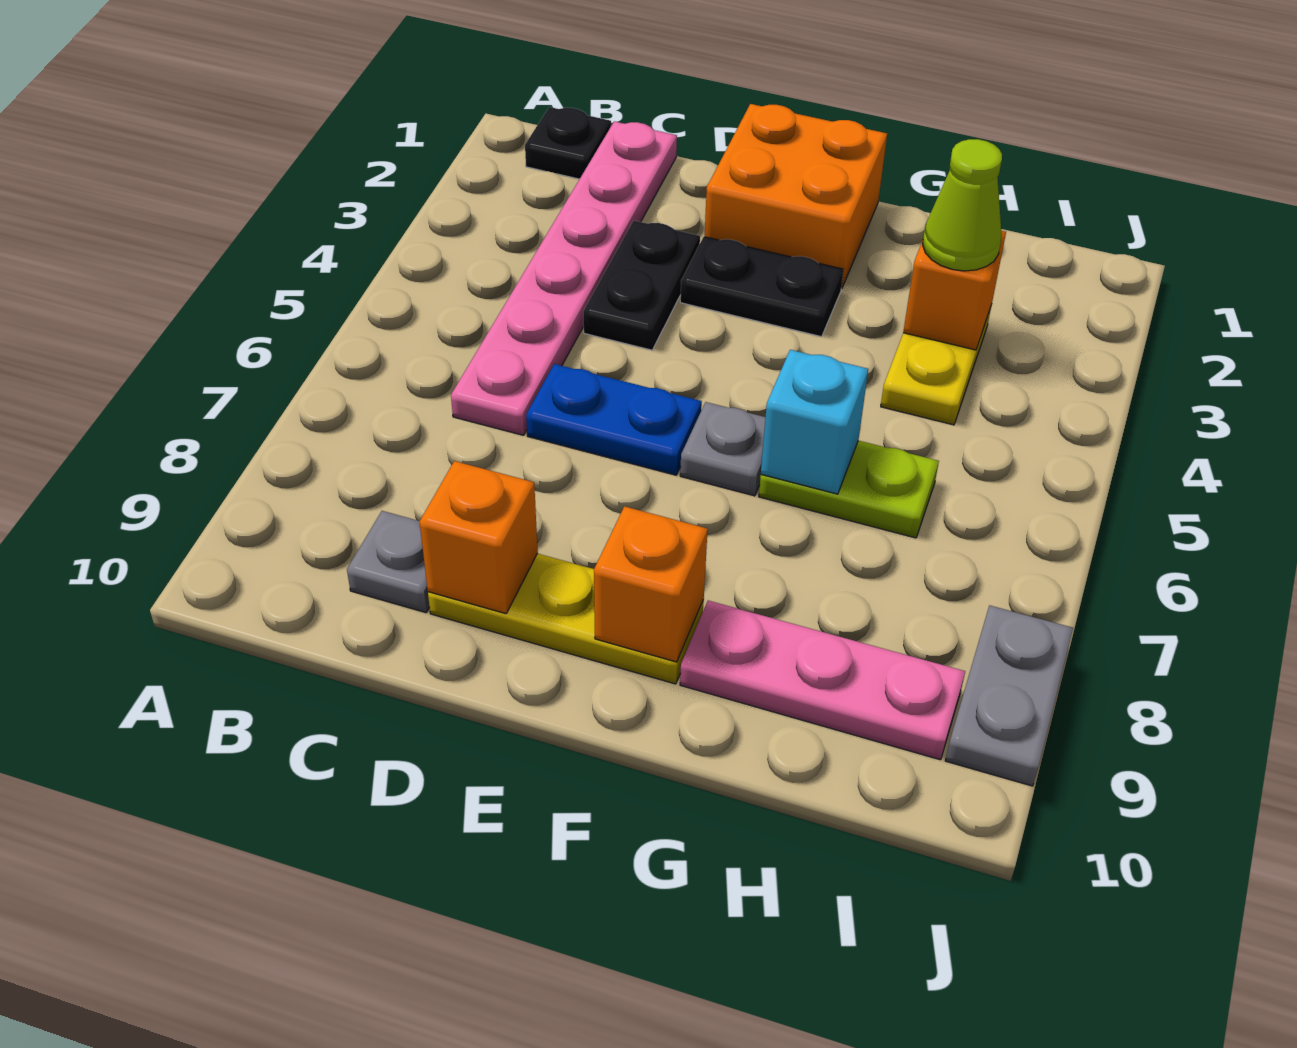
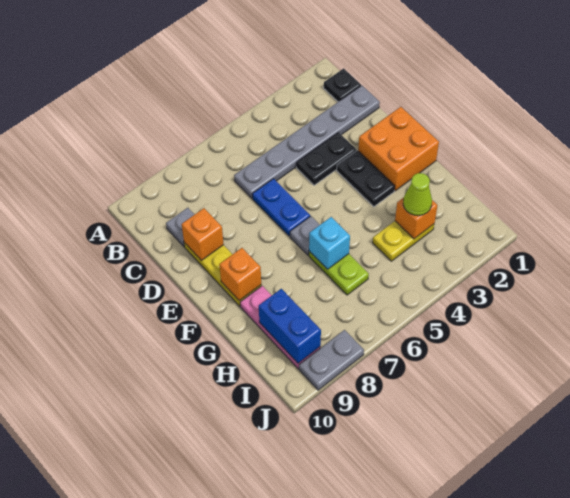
pink plate C1:C6 level 1 -> grey plate C1:C6 level 1
none -> blue brick H9:I9 level 2

